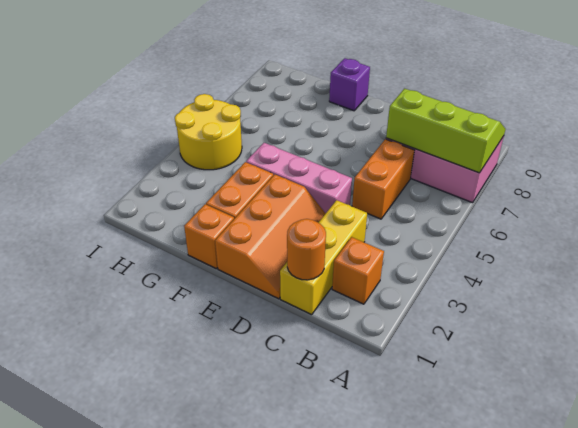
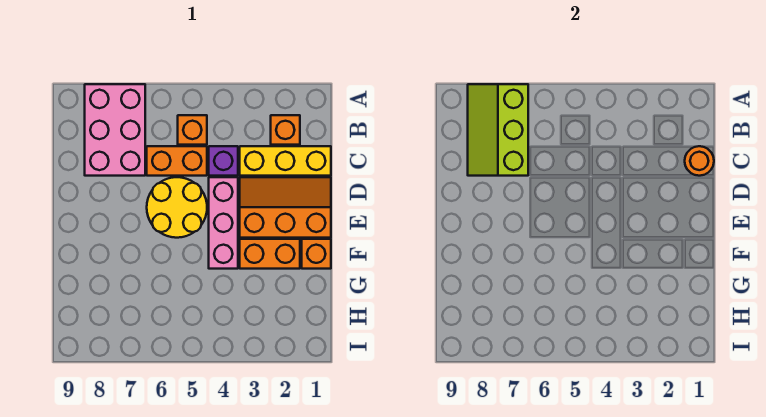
none -> orange brick B5 level 1
purple brick F9 level 1 -> purple brick C4 level 1
yellow round brick H4:I5 level 1 -> yellow round brick D5:E6 level 1

